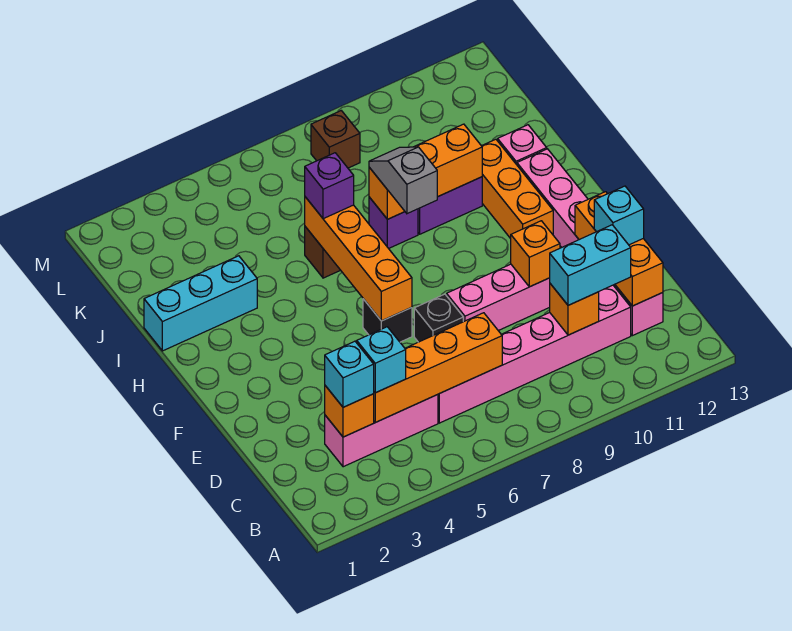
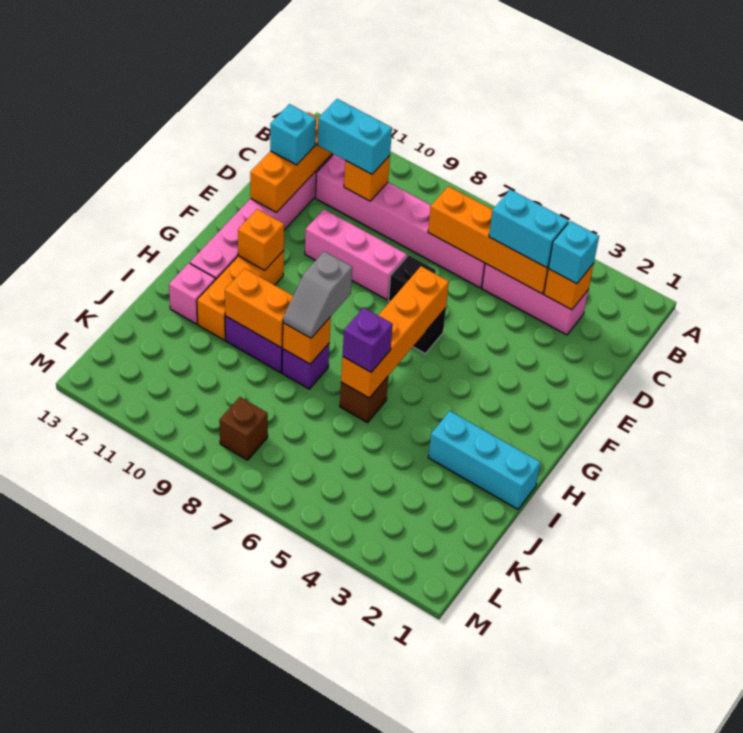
cyan brick C4 level 3 -> cyan brick C4:C5 level 3
orange brick E10 level 2 -> orange brick G11 level 2

